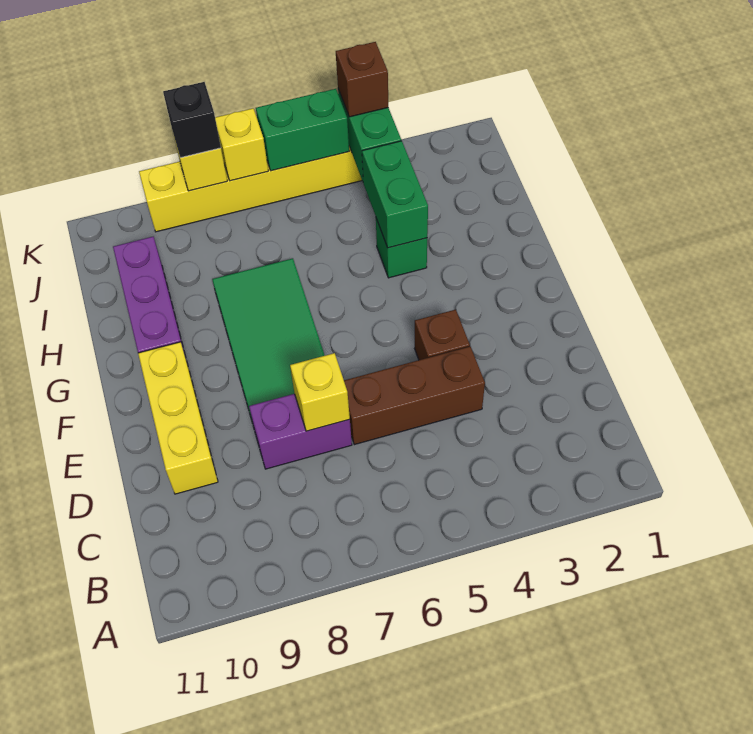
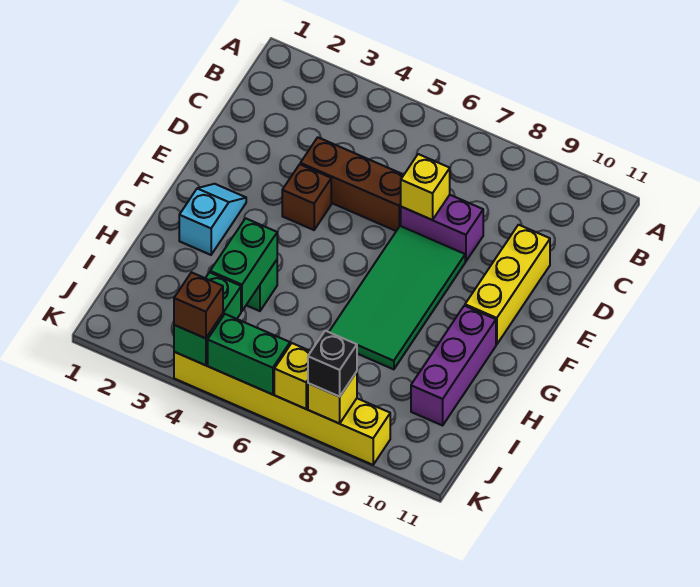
none -> cyan slope F2:G2 level 1 top G

